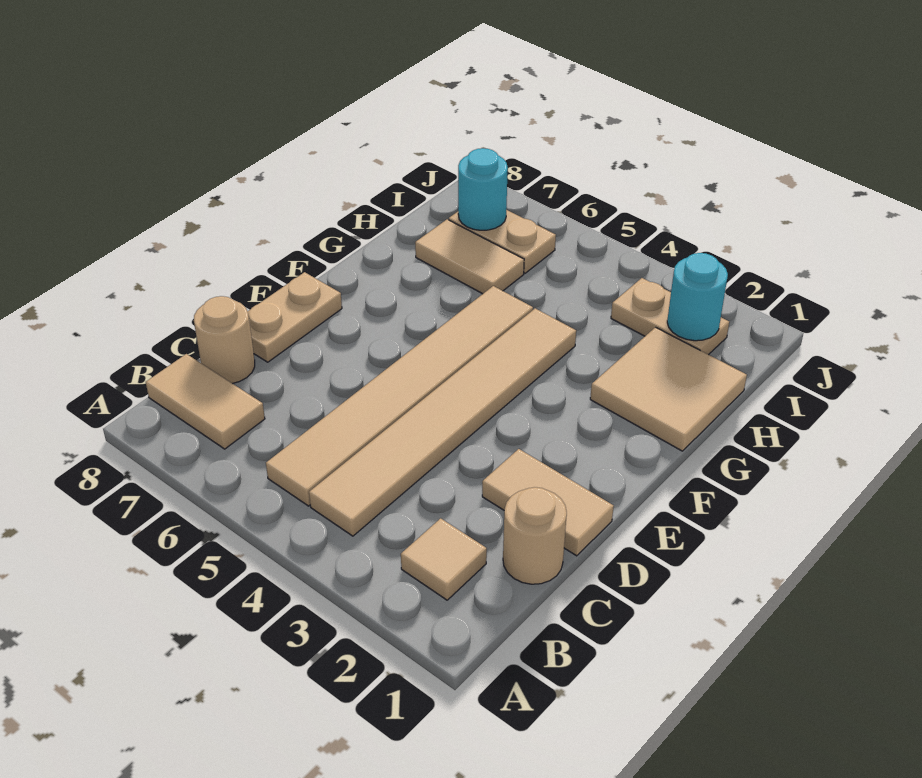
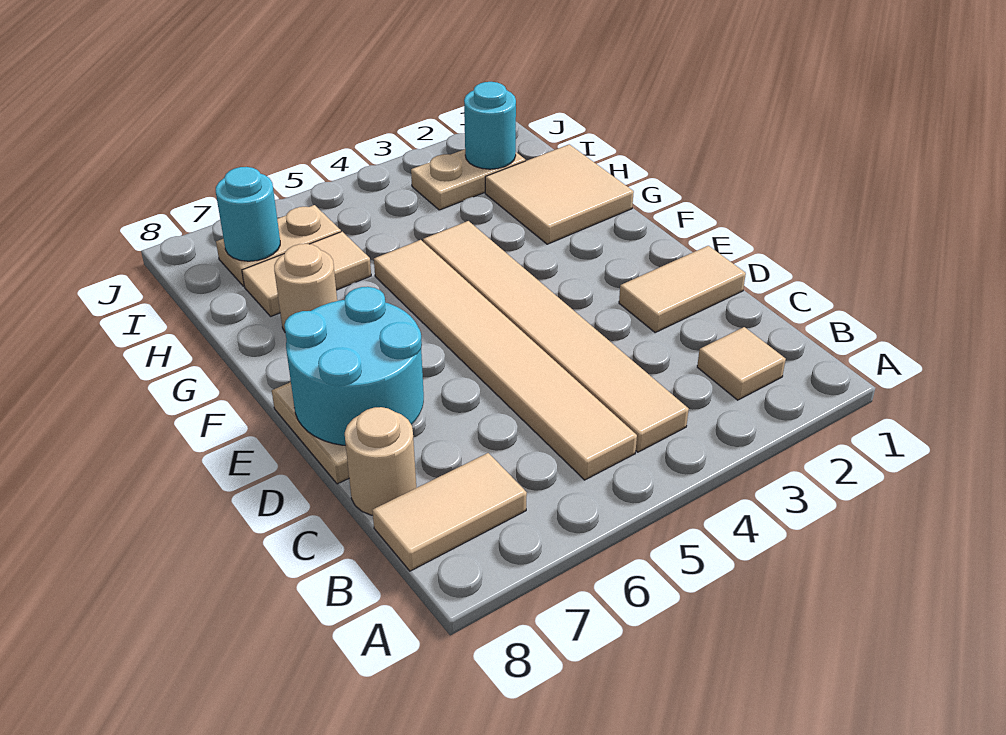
tan round brick C1 level 1 -> tan round brick G7 level 1
none -> cyan round brick D7:E8 level 2

